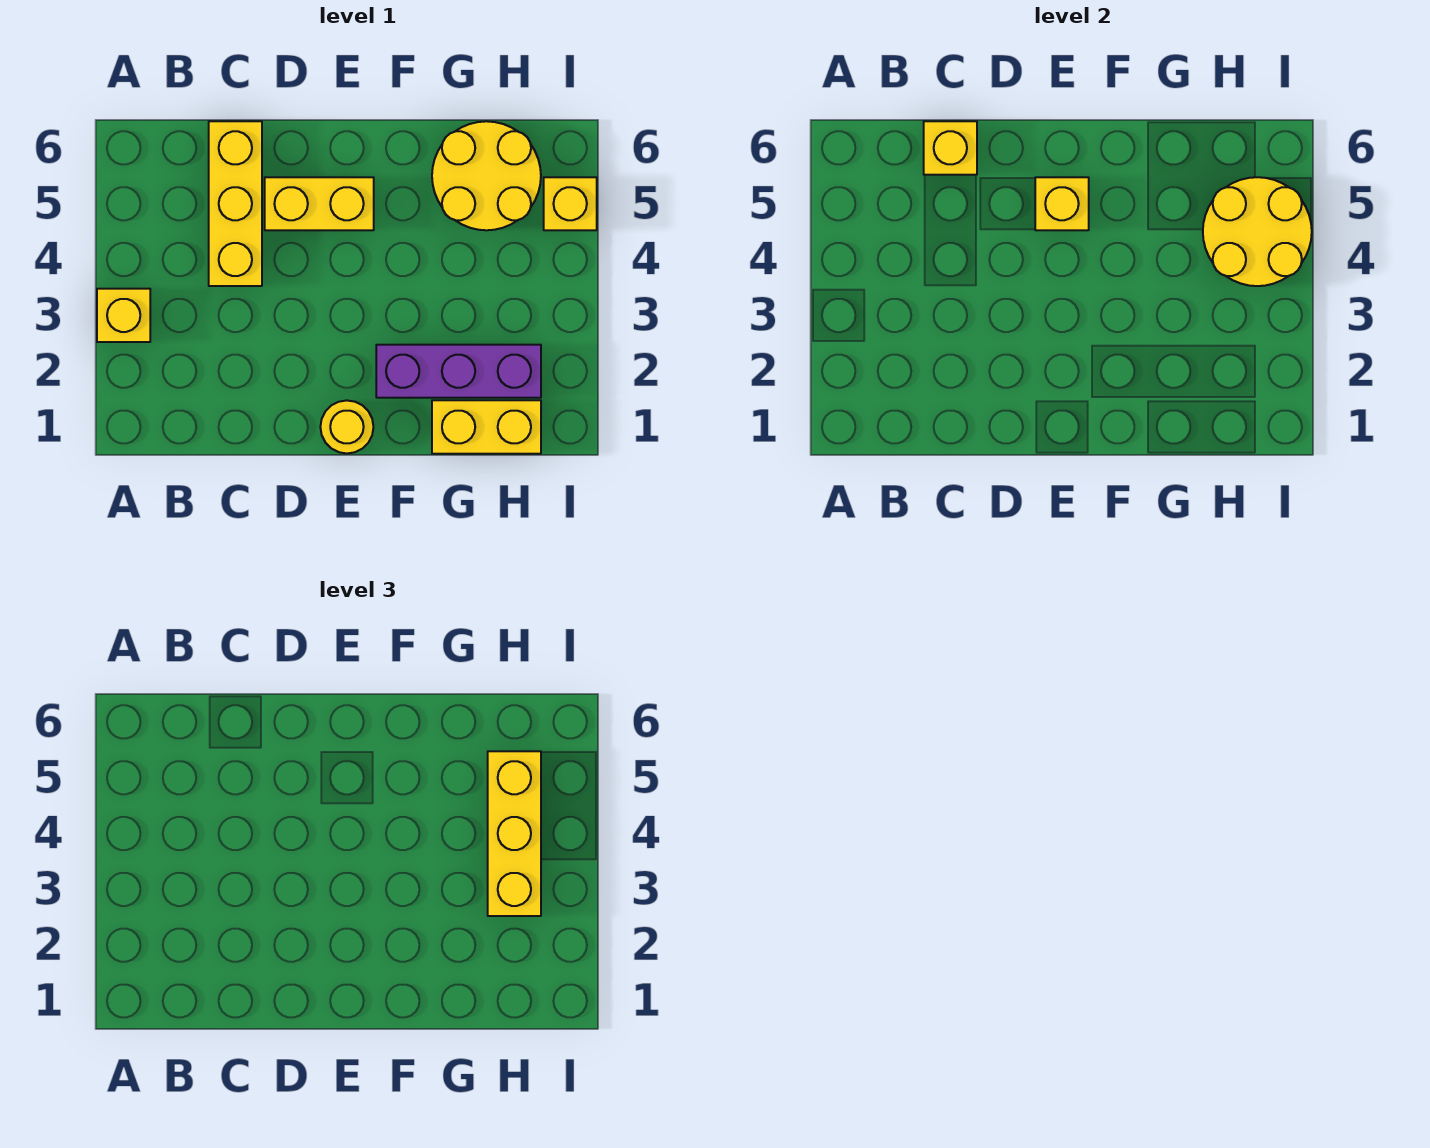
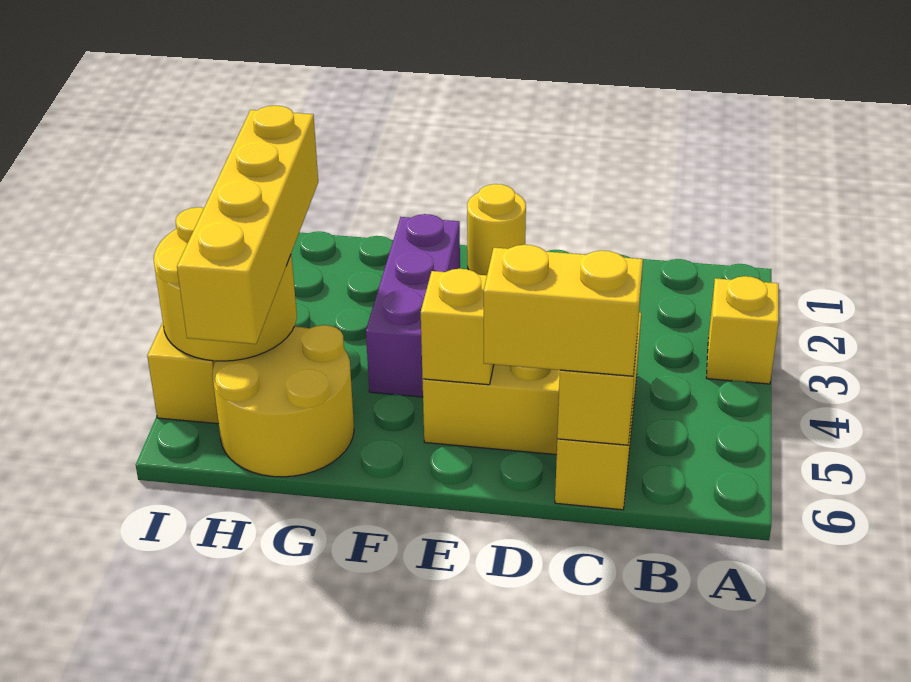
purple brick F2:H2 level 1 -> purple brick F2:F4 level 1
yellow brick G1:H1 level 1 -> yellow brick C6:D6 level 3
yellow brick H3:H5 level 3 -> yellow brick H3:H6 level 3

